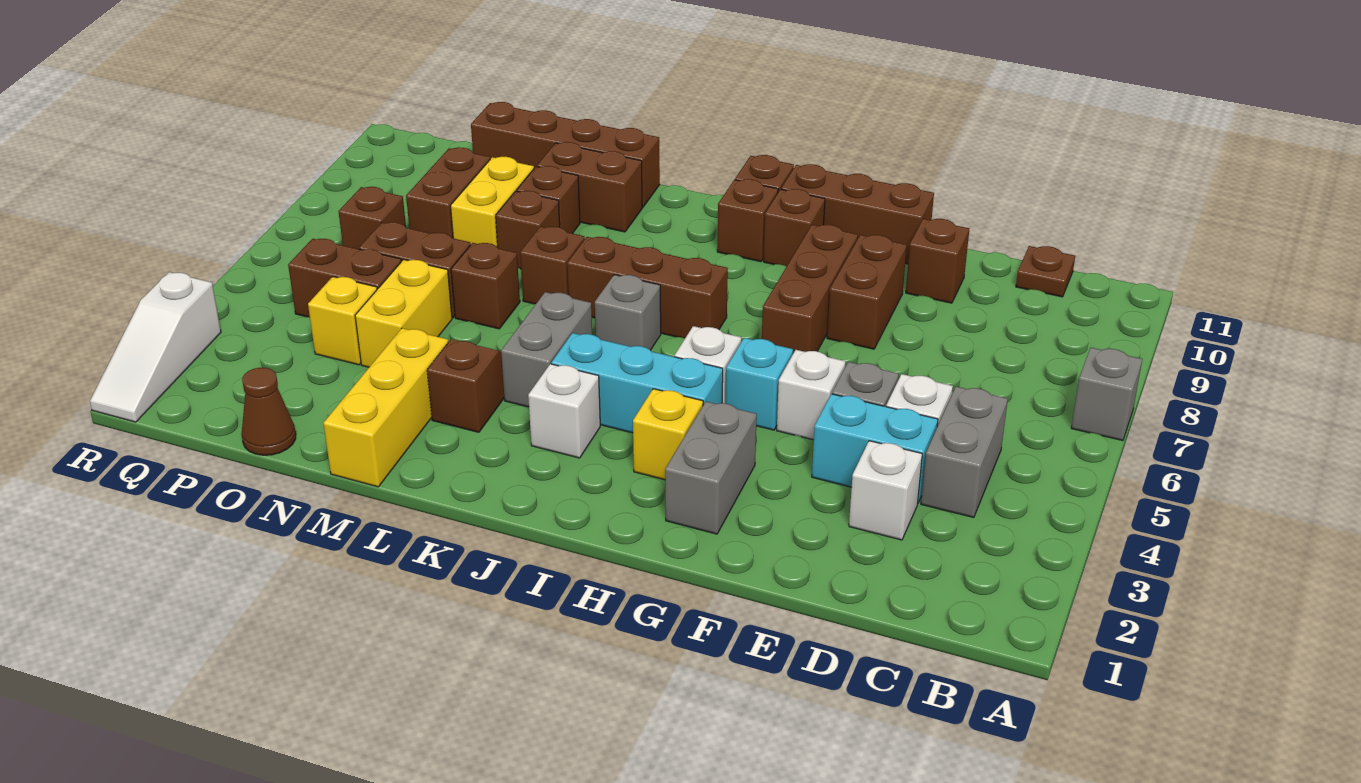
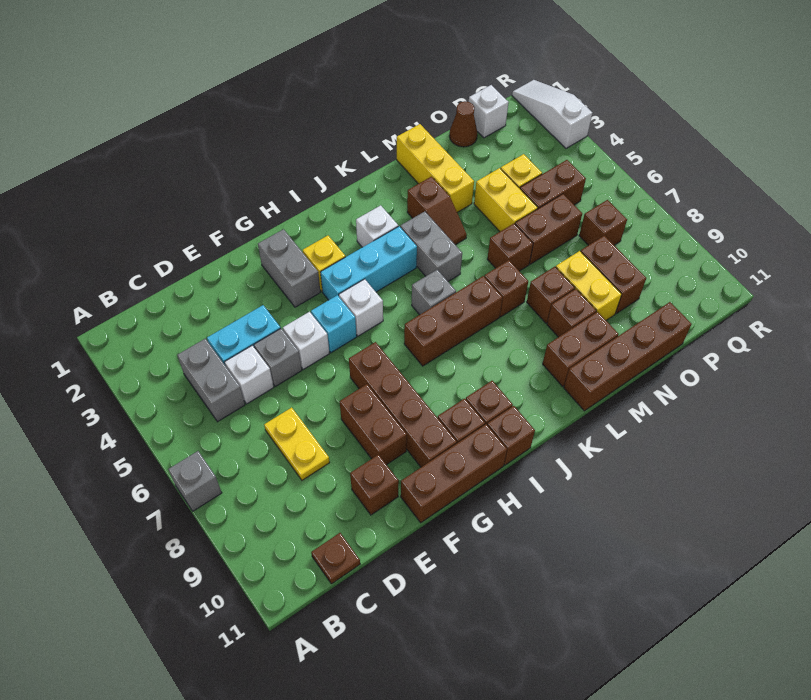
white brick D3 level 1 -> white brick P1 level 1
none -> yellow plate D7:D8 level 1
brown brick G7:G9 level 1 -> brown brick G7:G10 level 1

